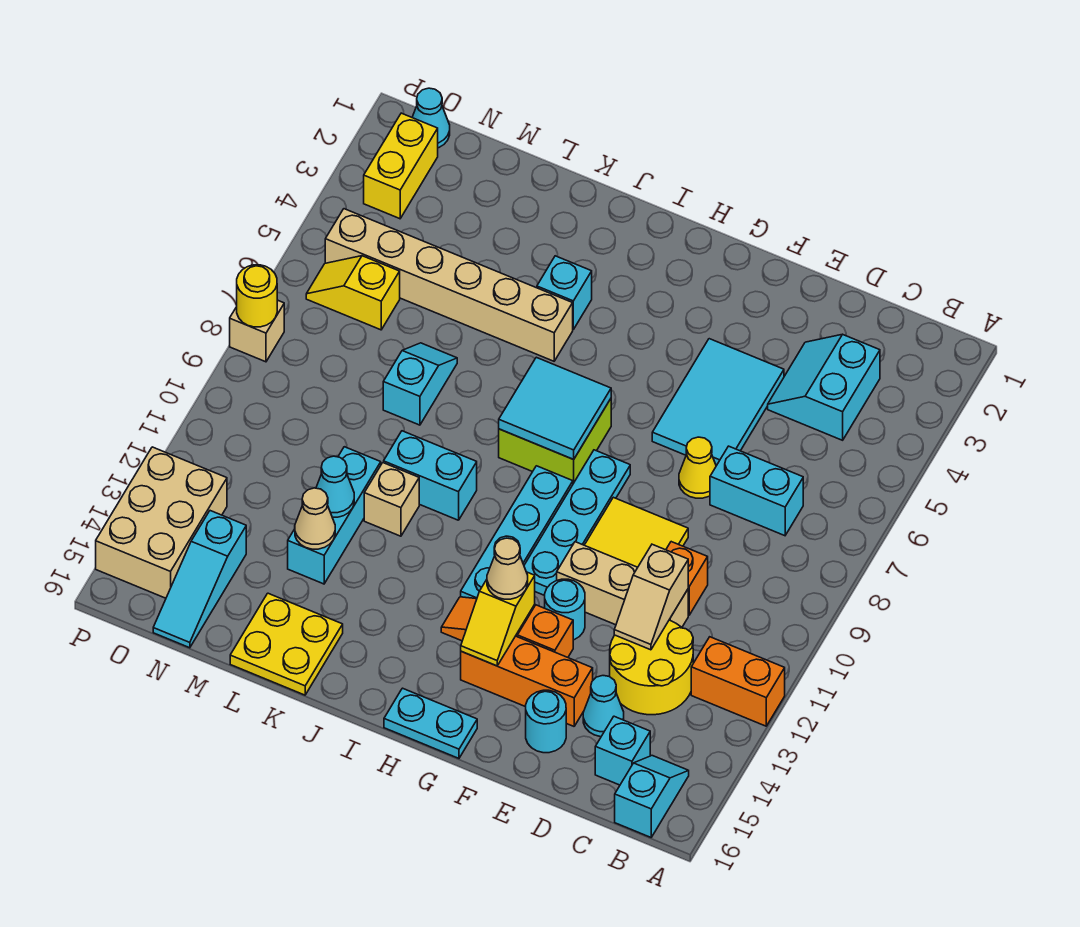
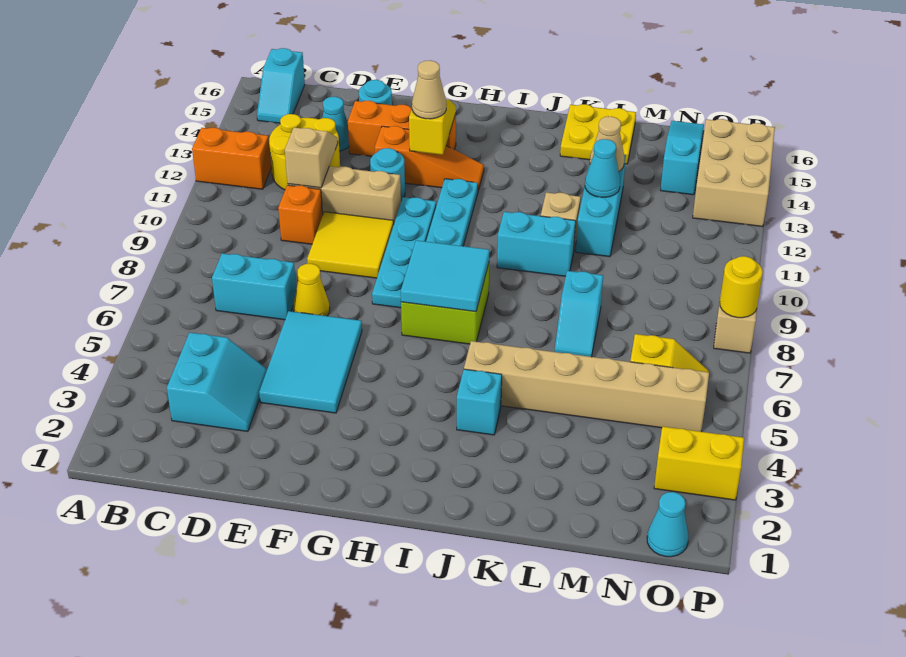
cyan brick C15 level 1 -> none
cyan plate G16:H16 level 1 -> none
yellow brick O2:O3 level 1 -> yellow brick O3:P3 level 1

